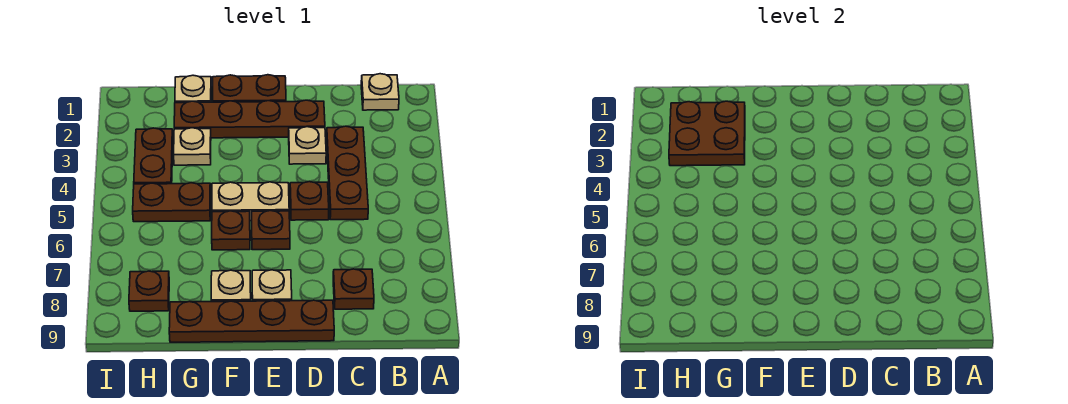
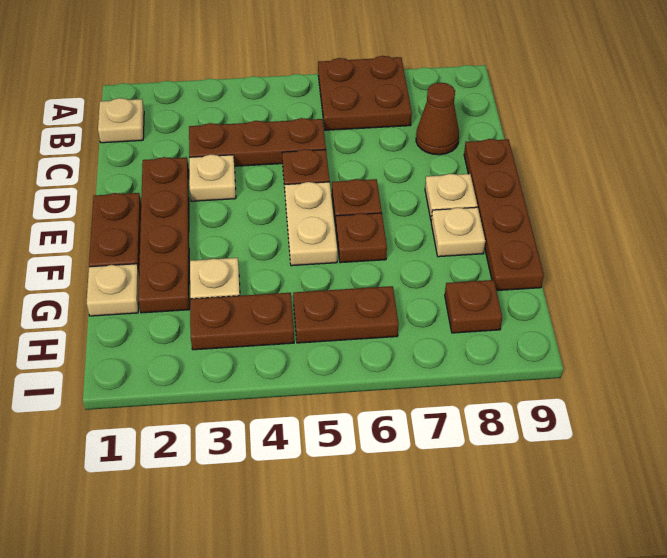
brown plate C8 level 1 -> brown cone C8 level 1
brown plate G2:H3 level 2 -> brown plate A6:B7 level 1
brown plate G5:H5 level 1 -> brown plate H5:H6 level 1

